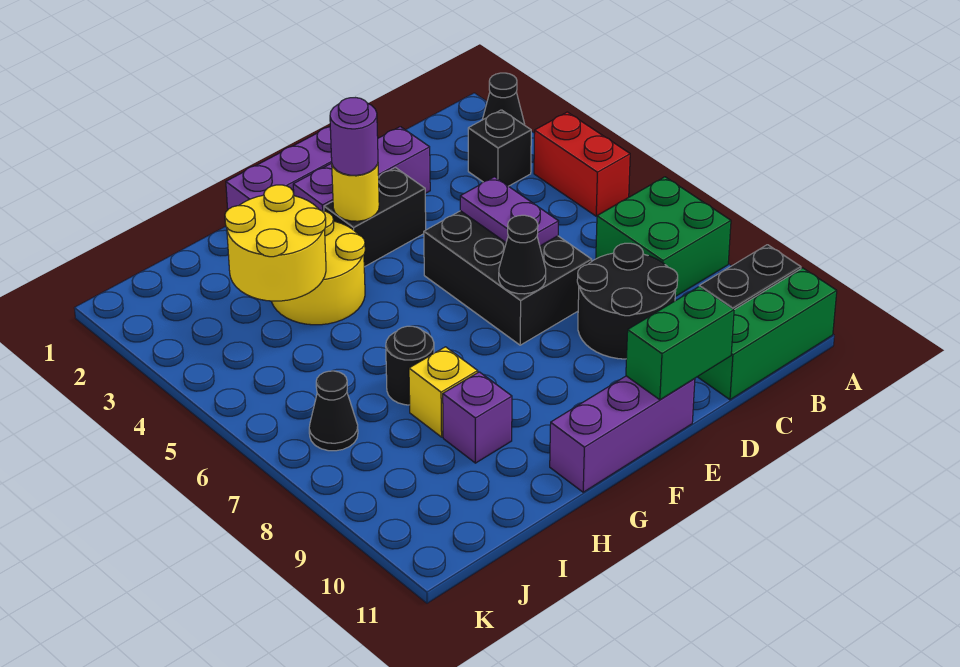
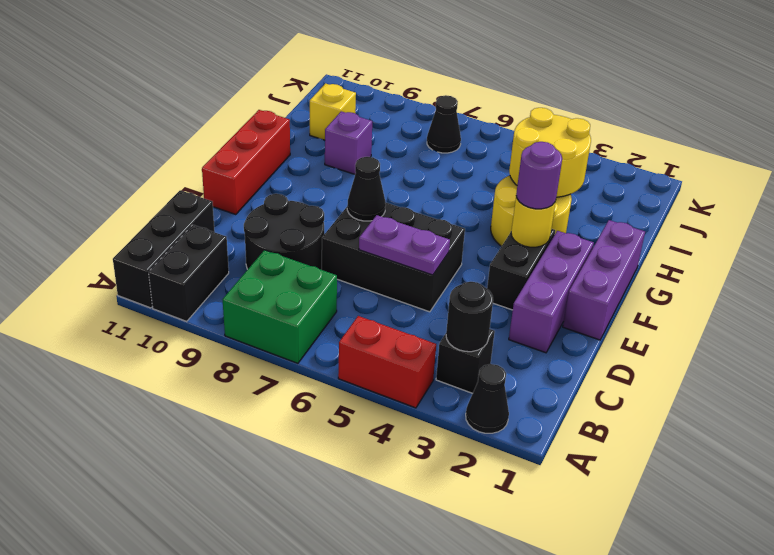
green brick A11:C11 level 1 -> black brick A11:C11 level 1
green brick D11:E11 level 2 -> none
purple brick E11:G11 level 1 -> red brick E11:G11 level 1
black round brick H7 level 1 -> black round brick B3 level 2
yellow brick H8 level 1 -> yellow brick I10 level 1

